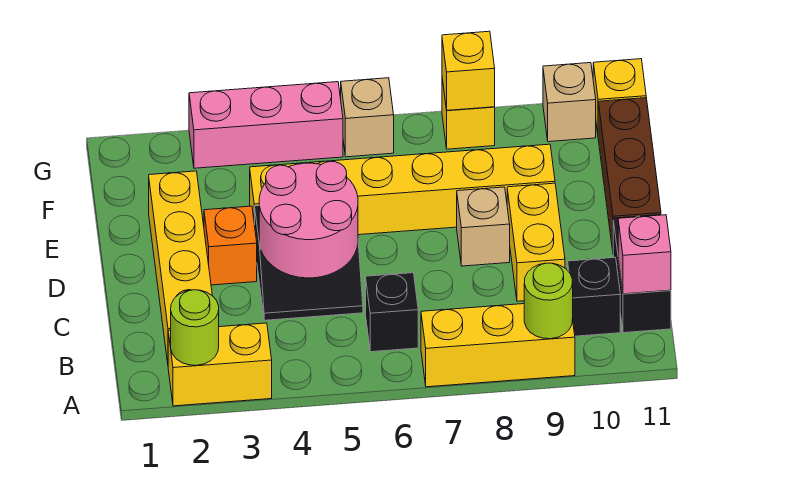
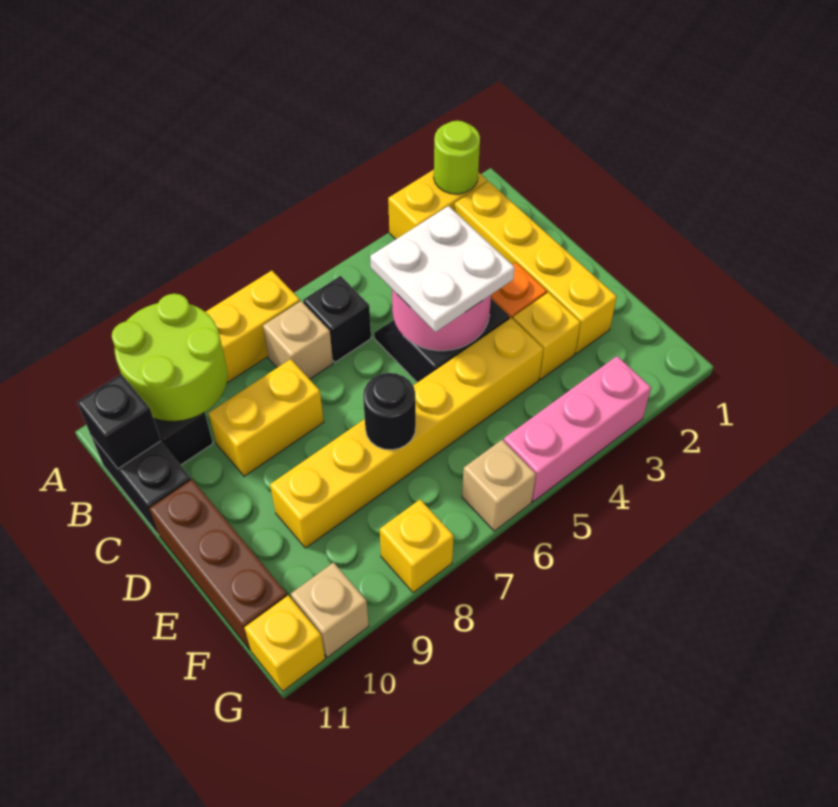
lime round brick A9 level 2 -> lime round brick A9:B10 level 2
pink brick B11 level 2 -> black brick B11 level 2
none -> white plate C4:D5 level 3
yellow brick C9:D9 level 1 -> yellow brick C8:C9 level 1
tan brick D8 level 1 -> tan brick B7 level 1
none -> black round brick E7 level 2
yellow brick G8 level 2 -> yellow brick E3 level 1

